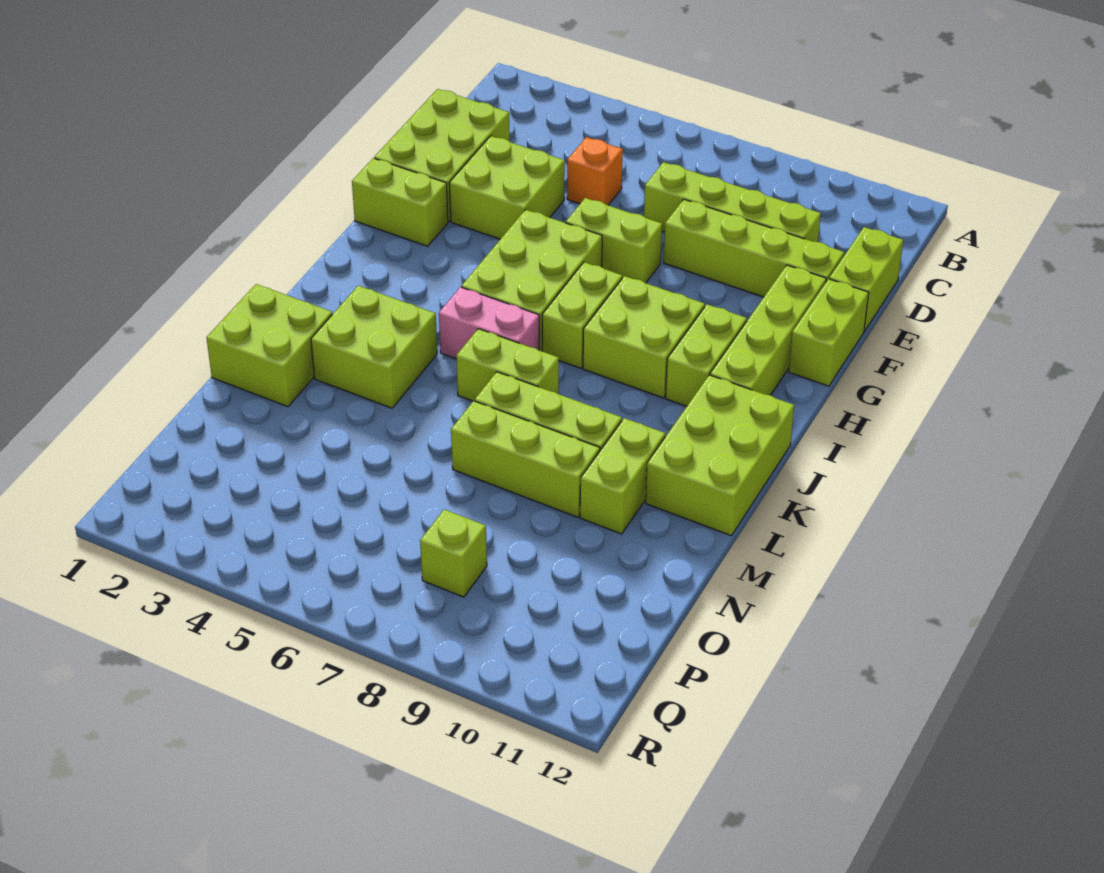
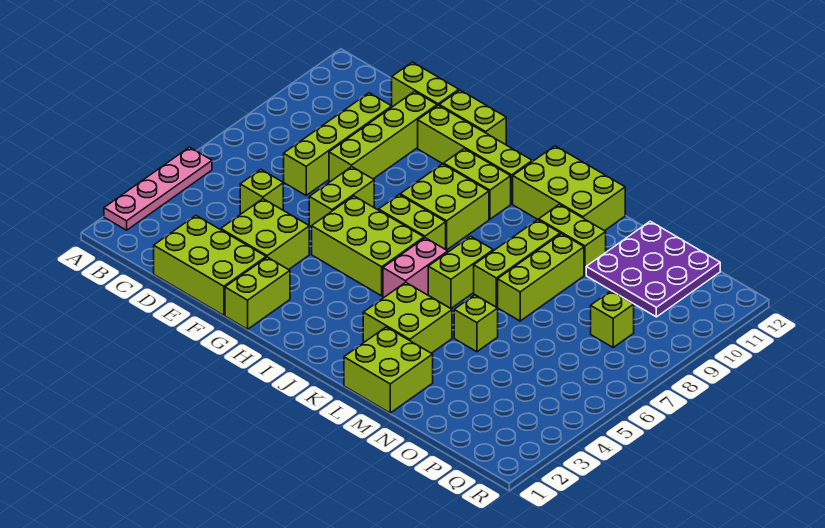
none -> pink plate A2:A5 level 1
orange brick D5 level 1 -> lime brick D5 level 1
none -> lime brick M5 level 1
none -> purple plate N10:P12 level 1

